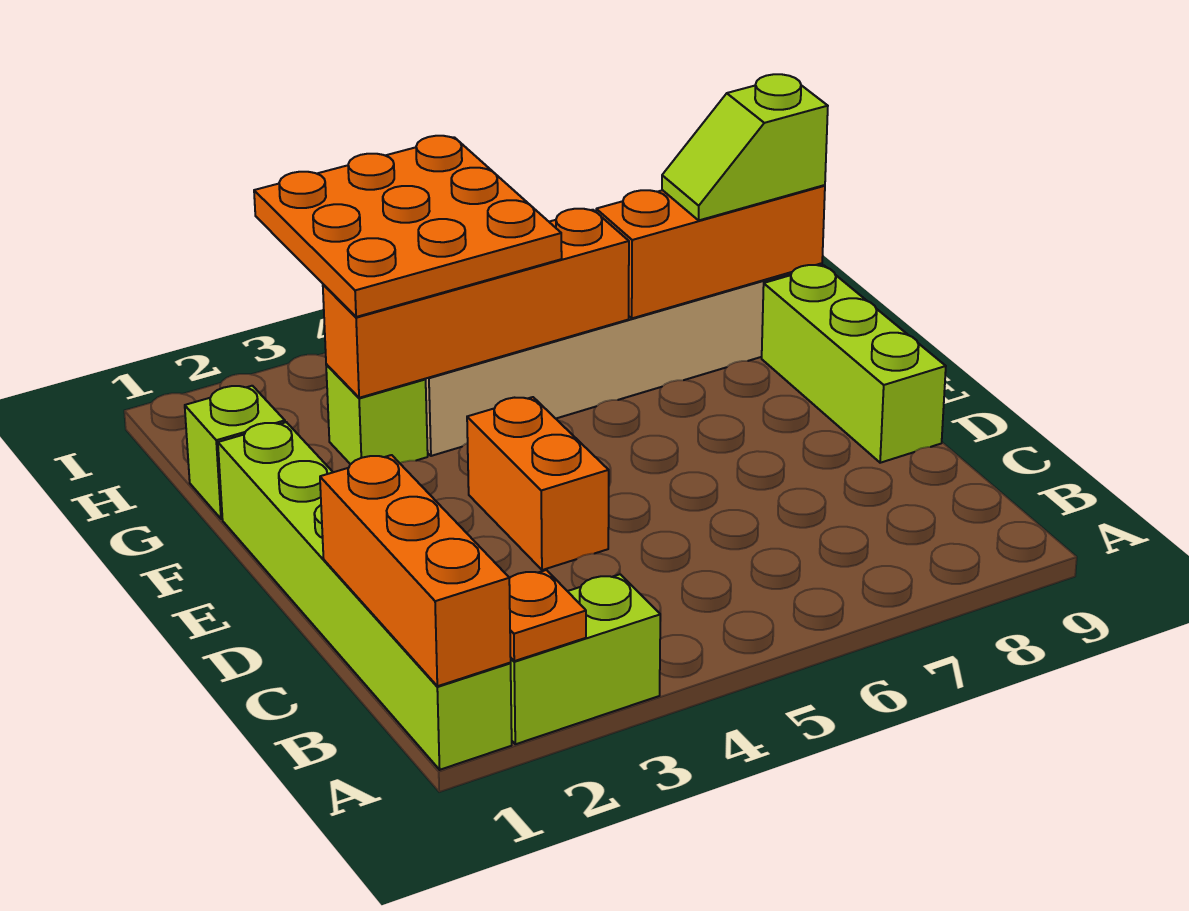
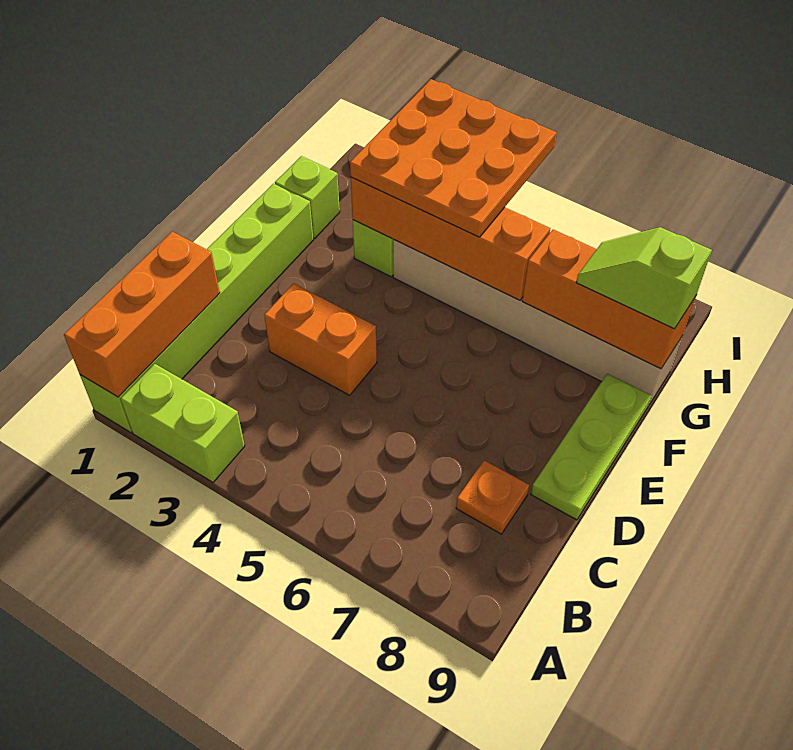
orange plate A2 level 2 -> orange plate C8 level 1
orange brick D4:E4 level 1 -> orange brick D3:D4 level 1
lime brick D9:F9 level 1 -> lime plate D9:F9 level 1

